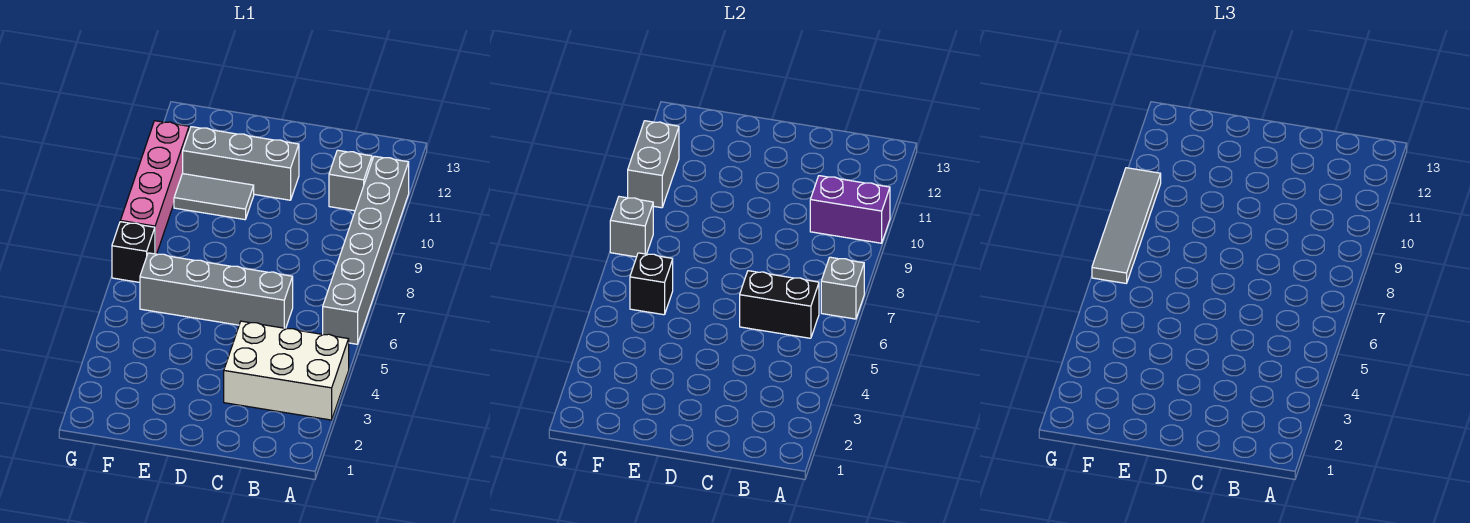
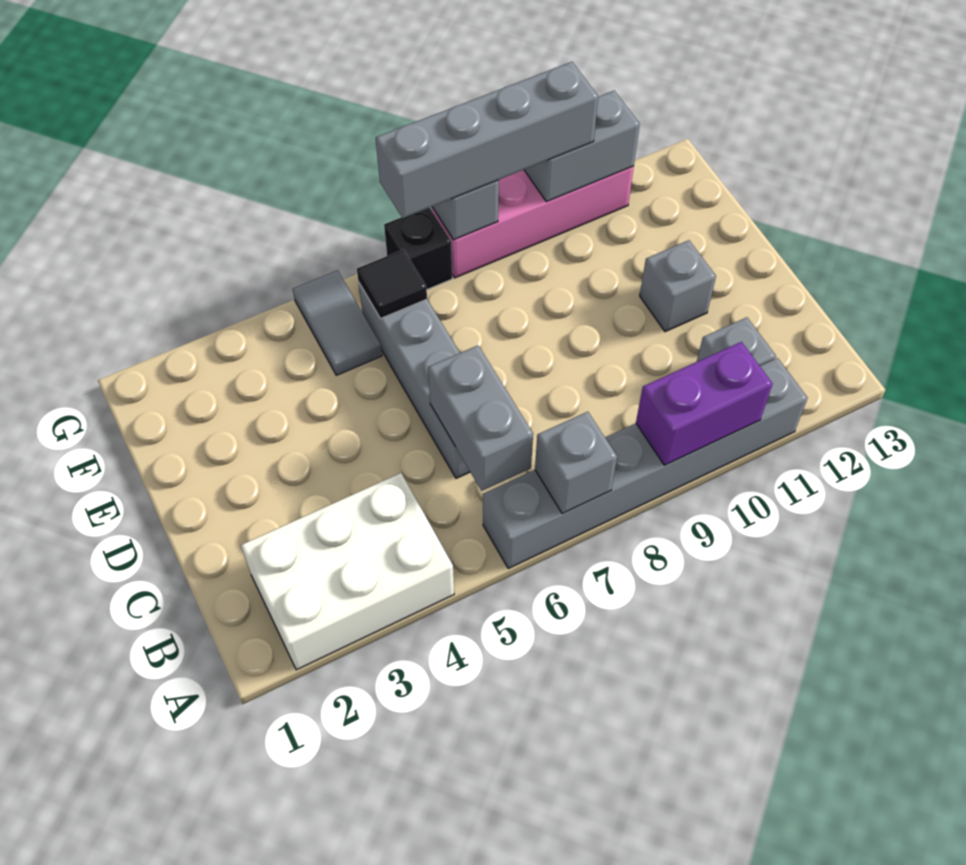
white brick A3:C4 level 1 -> white brick A2:B4 level 1
purple brick A10:B10 level 2 -> purple brick A9:A10 level 2
black brick B6:C6 level 2 -> grey brick B6:C6 level 2
grey brick D11:F11 level 1 -> grey brick D11 level 1
grey tile E10:F10 level 1 -> grey tile F5:G5 level 1
black brick F6 level 2 -> black tile F6 level 2
grey tile G7:G10 level 3 -> grey brick G7:G10 level 3

